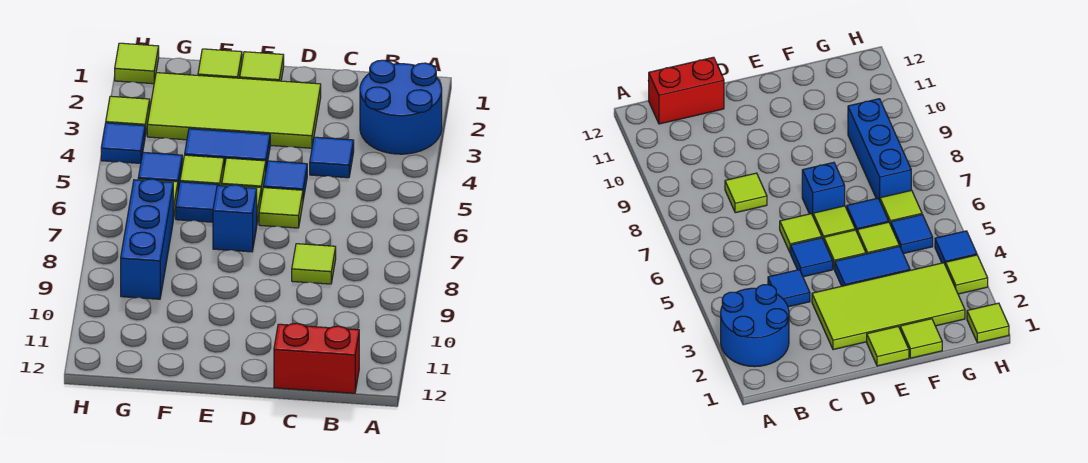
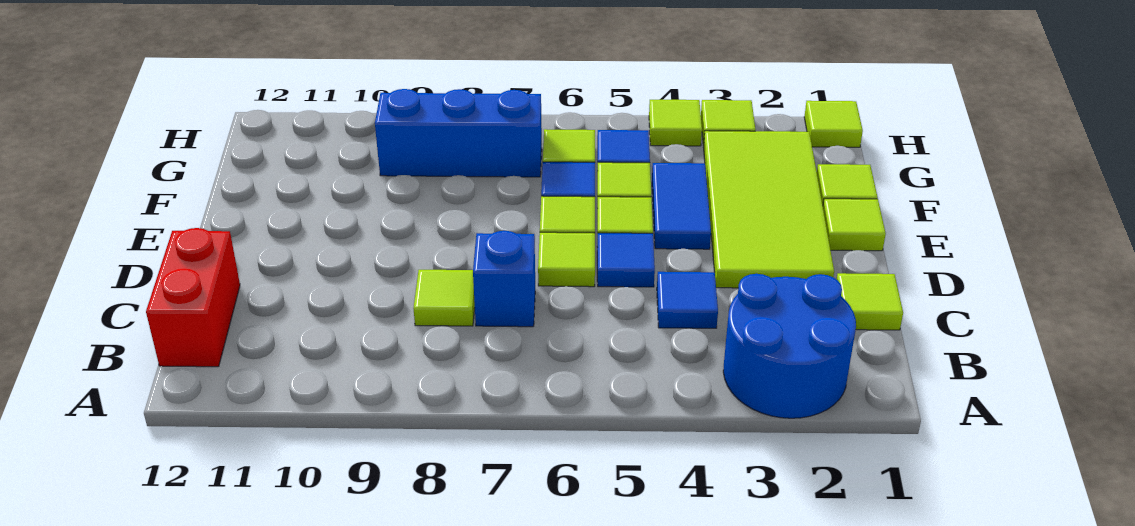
none -> lime tile C1 level 1
blue brick E7 level 1 -> blue brick C7 level 1
blue tile H4 level 1 -> lime tile H4 level 1

